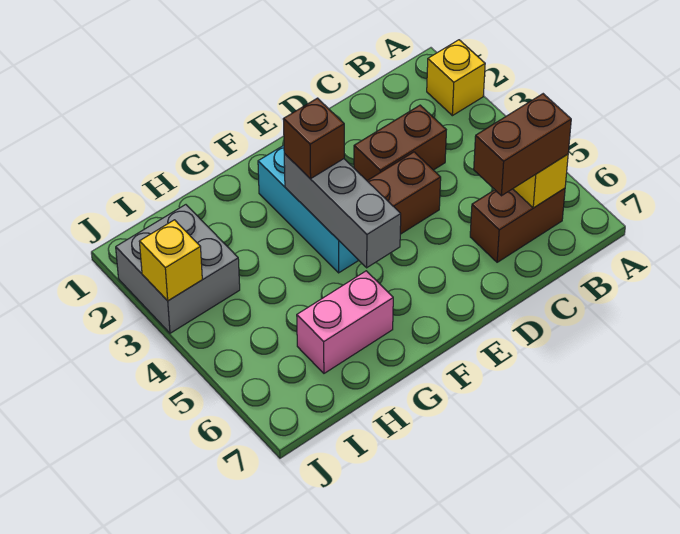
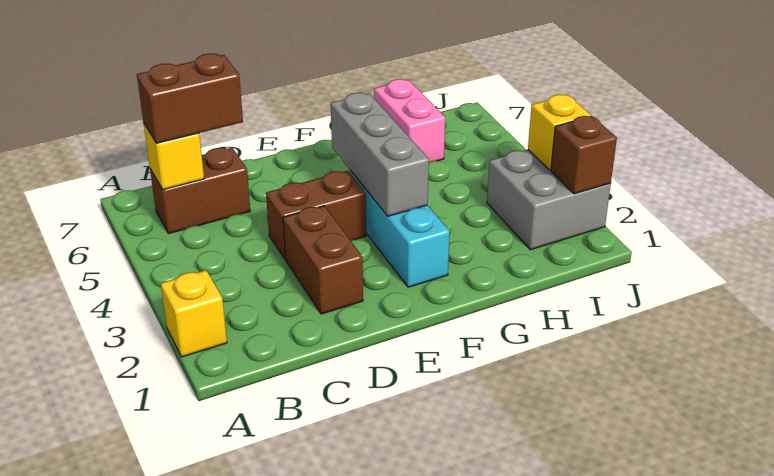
brown brick C3:D3 level 1 -> brown brick D2:D3 level 1
brown brick F3 level 3 -> brown brick J2 level 2
pink brick G6:H6 level 1 -> pink brick H6:H7 level 1

